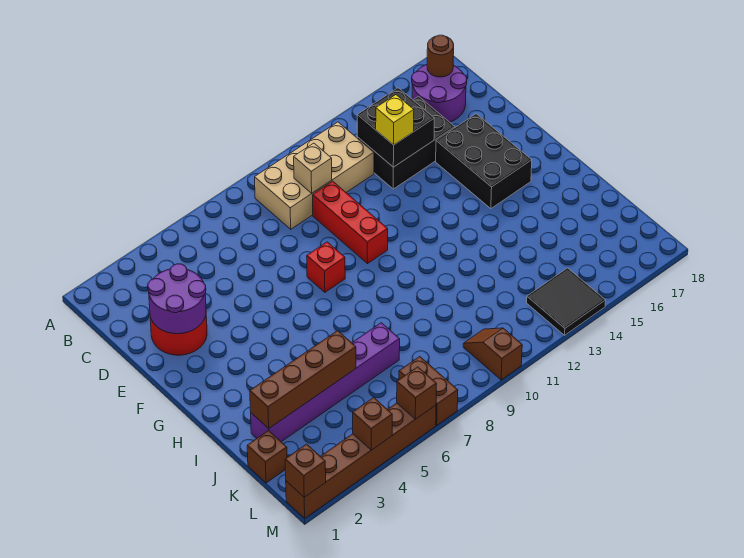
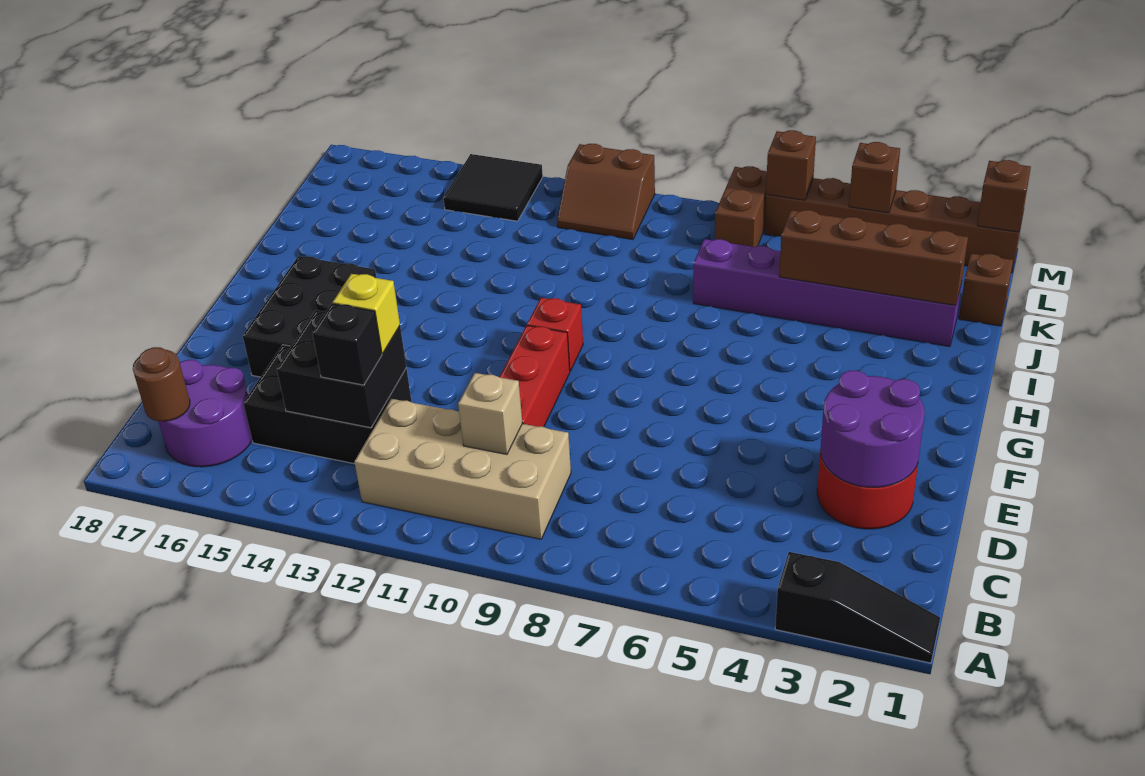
none -> black slope A1:A3 level 1 top 3
none -> black brick C13 level 3
red brick F8 level 1 -> red brick G10 level 1
brown slope L10:M10 level 1 top M -> brown slope L10:M11 level 1 top M

